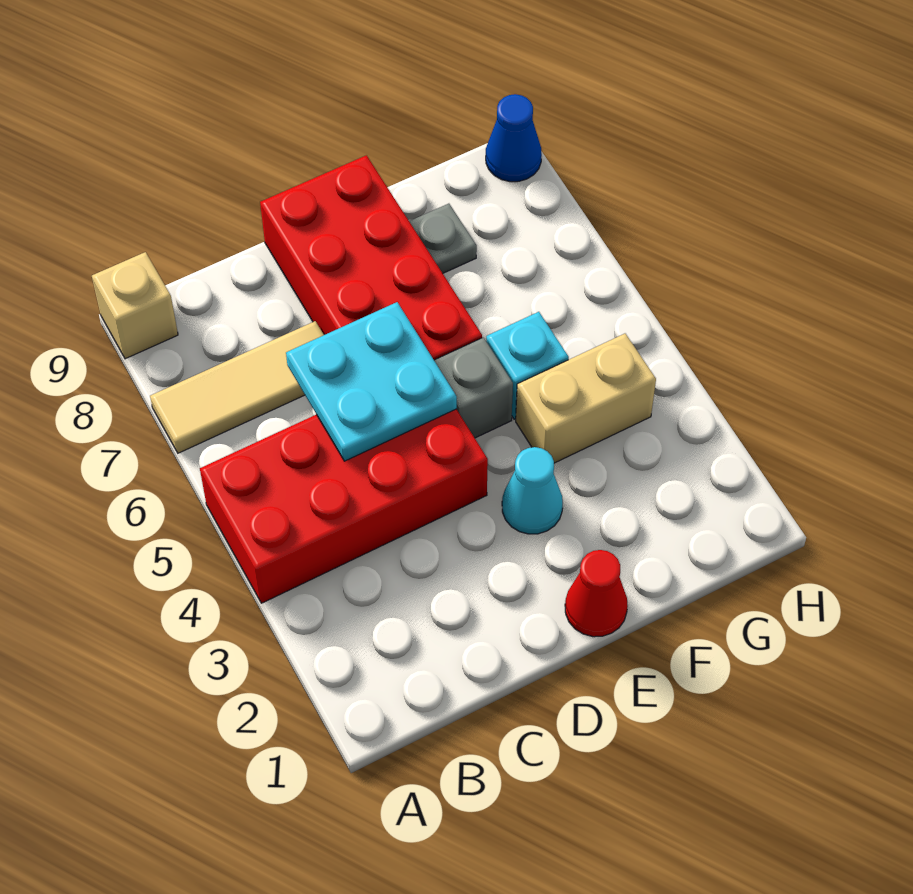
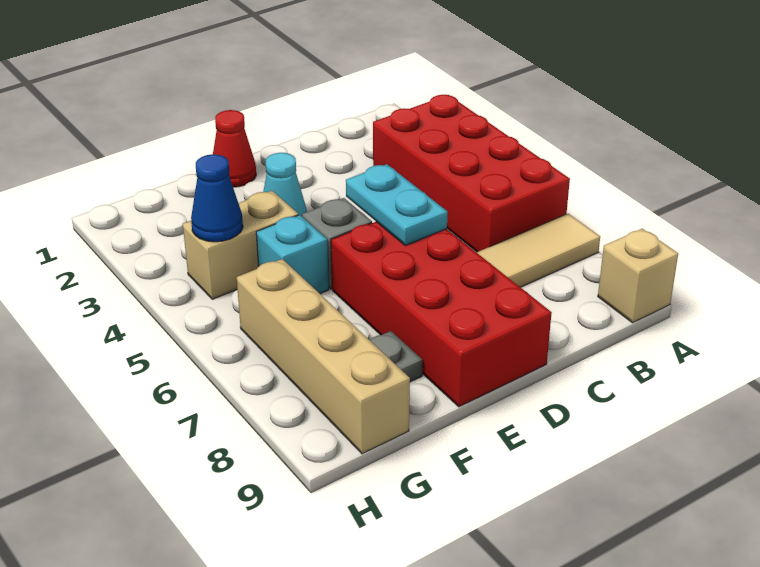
red brick A4:D5 level 1 -> red brick A3:B6 level 1
cyan plate C5:D6 level 2 -> cyan plate D5:D6 level 2
none -> tan brick G6:G9 level 1
blue cone H9 level 1 -> blue cone G4 level 2

